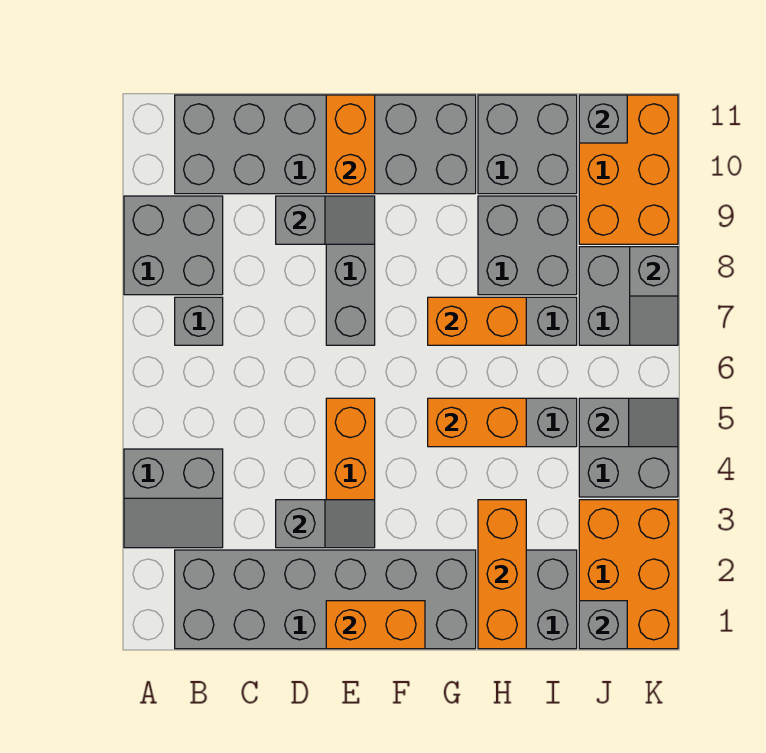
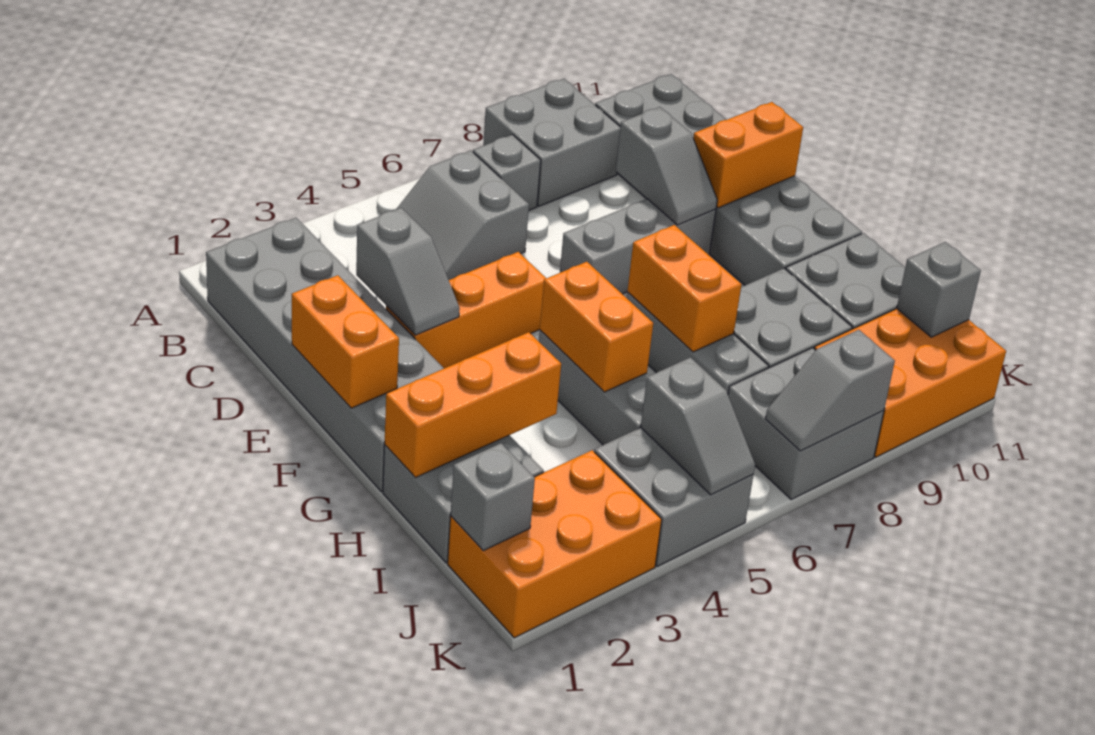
grey slope A3:B4 level 1 top 4 -> grey slope B5:C6 level 1 top 6

